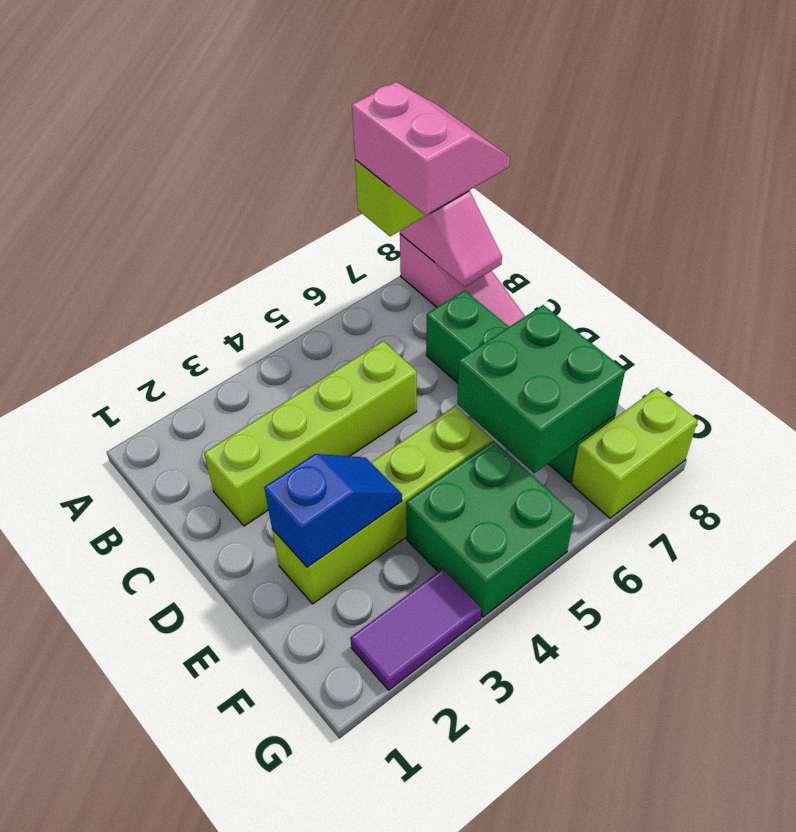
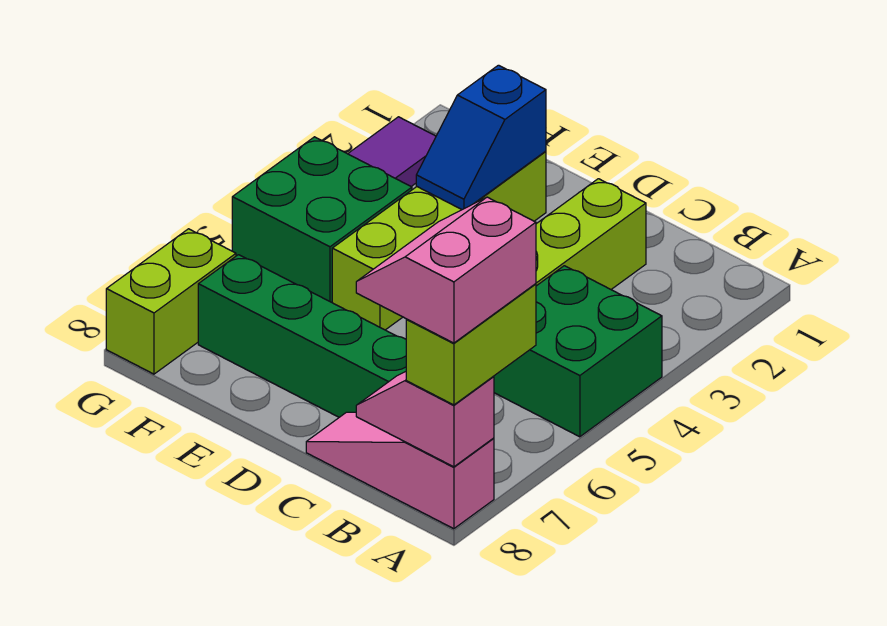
pink slope A7:B8 level 4 top 7 -> pink slope A7:B8 level 4 top A
green brick E6:F7 level 2 -> green brick A4:B5 level 1

